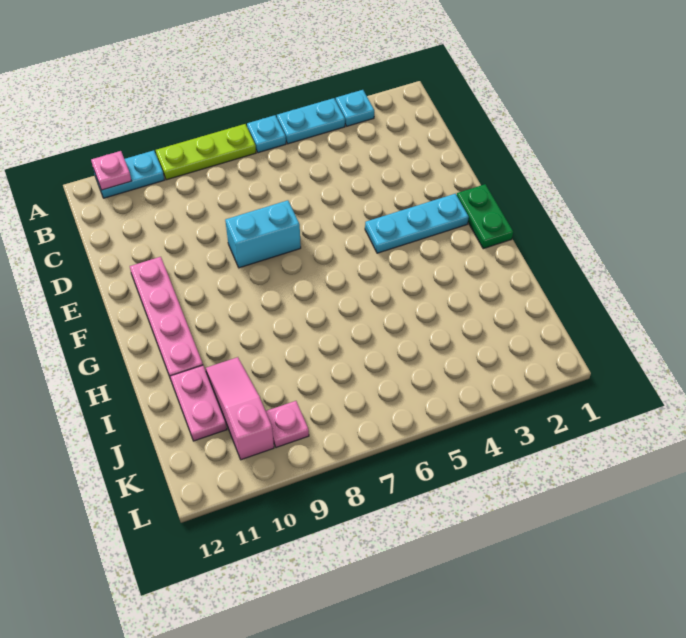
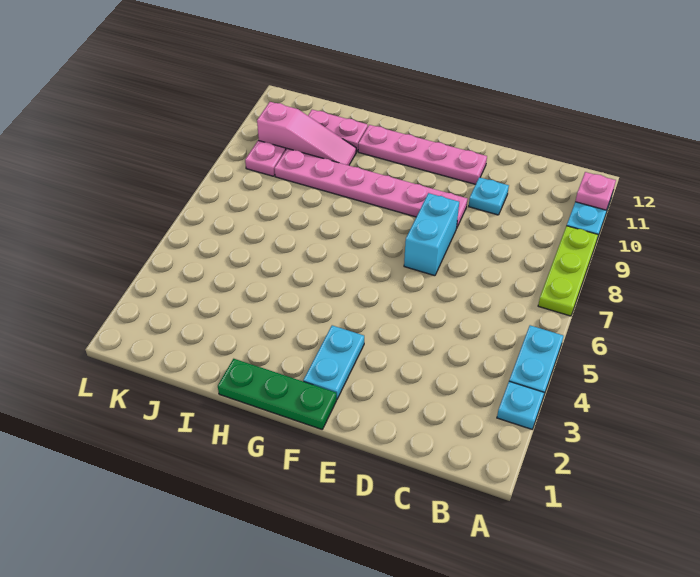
cyan plate A6 level 1 -> cyan plate D10 level 1
none -> pink plate E9:J9 level 1
green plate F1:G1 level 1 -> green plate F1:H1 level 1
cyan plate F2:F4 level 1 -> cyan plate F2:F3 level 1

